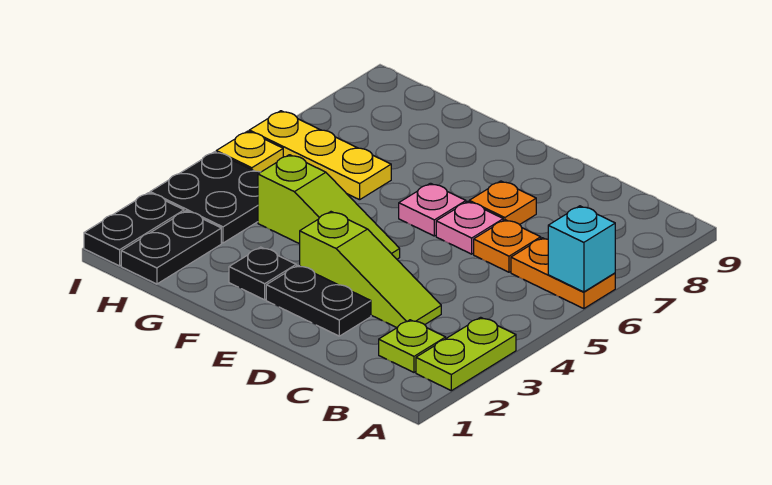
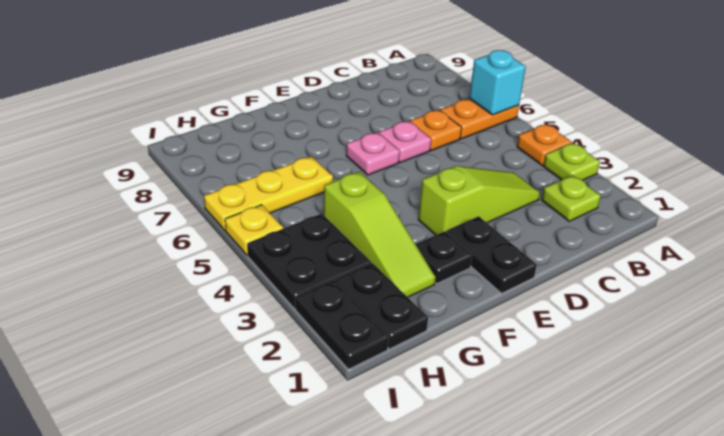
lime plate A2:A3 level 1 -> lime plate A3 level 1
black plate D2:E2 level 1 -> black plate E1:E2 level 1
orange plate D7 level 1 -> orange plate A4 level 1
lime slope E4:G4 level 1 top G -> lime slope G2:G4 level 1 top 4

